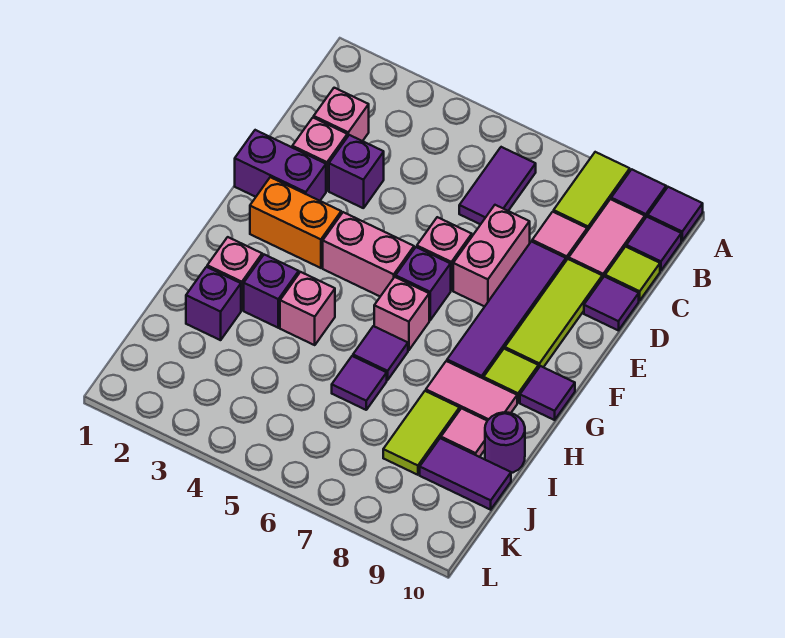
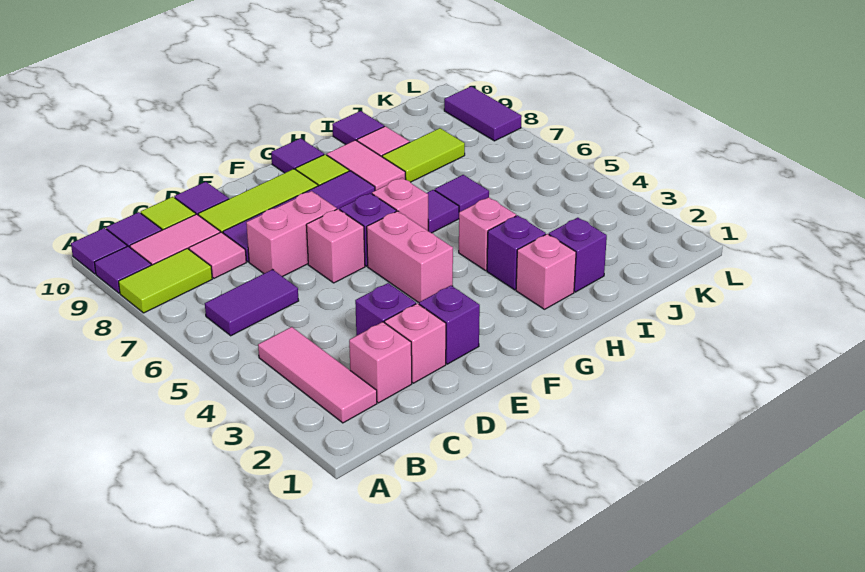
none -> pink tile B2:B4 level 1
purple brick E1:E2 level 1 -> purple brick E2 level 1
orange brick F2:F3 level 1 -> none
purple round brick I10 level 1 -> purple tile I10 level 1
purple tile J9:J10 level 1 -> purple tile L8:L9 level 1

